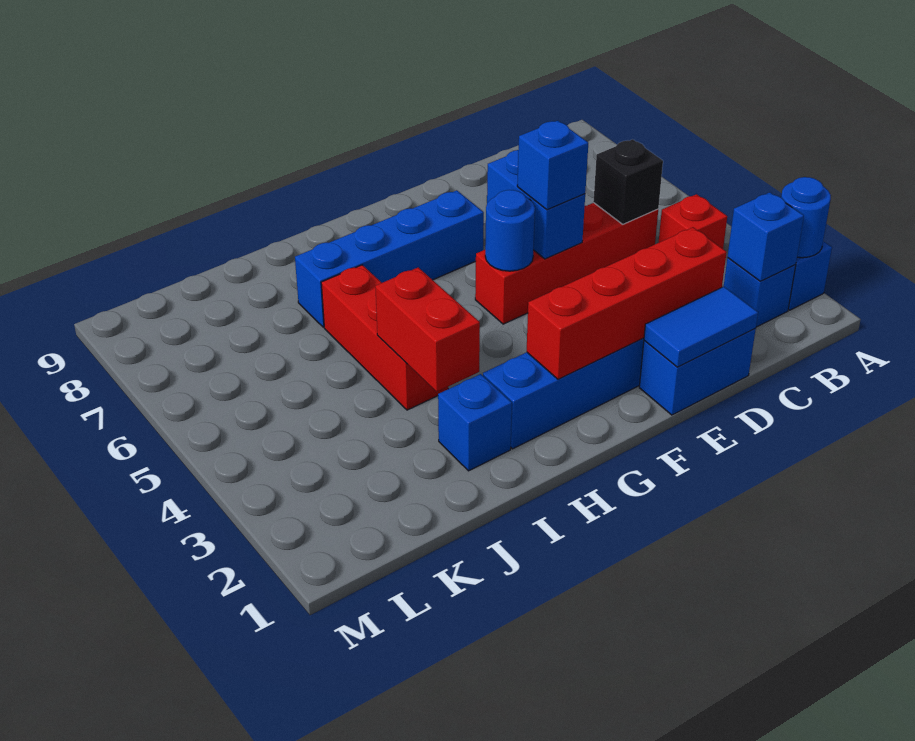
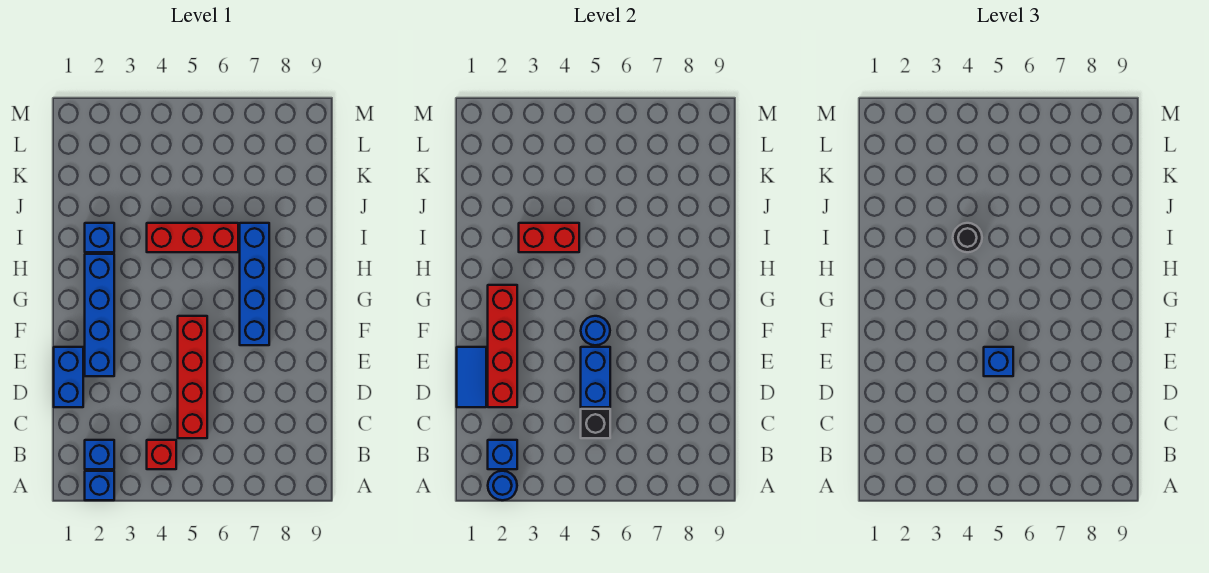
blue brick E5:E6 level 2 -> blue brick D5:E5 level 2
none -> black round brick I4 level 3

